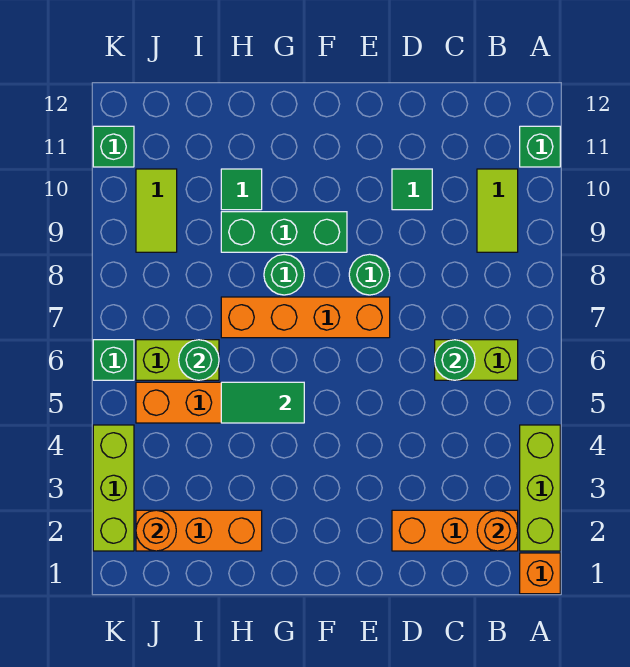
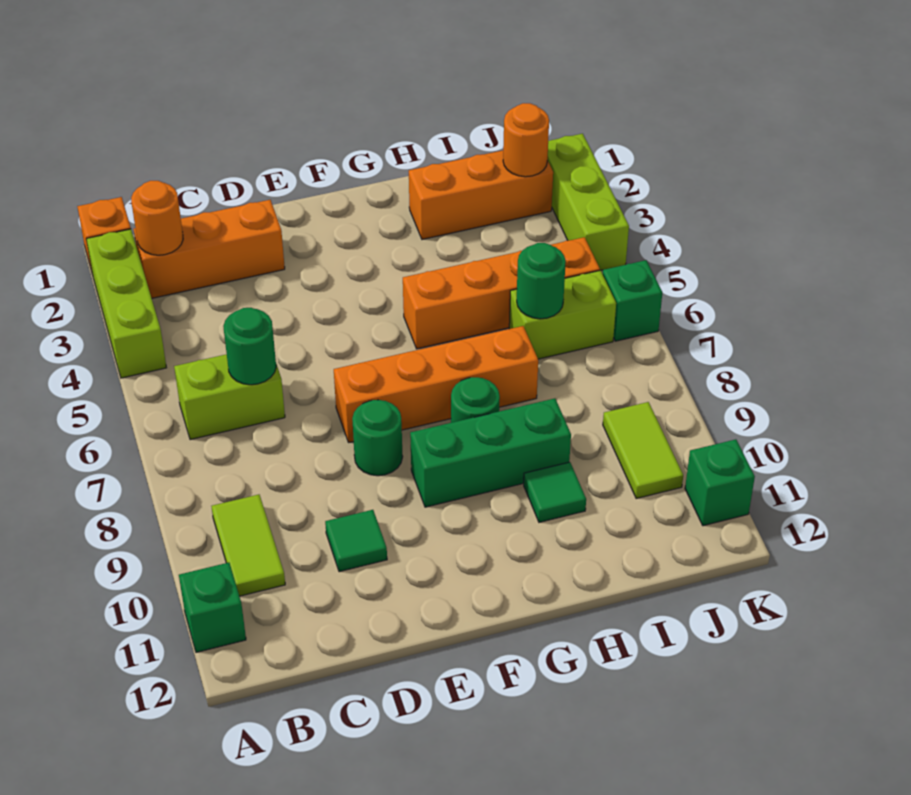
green tile G5:H5 level 2 -> none

